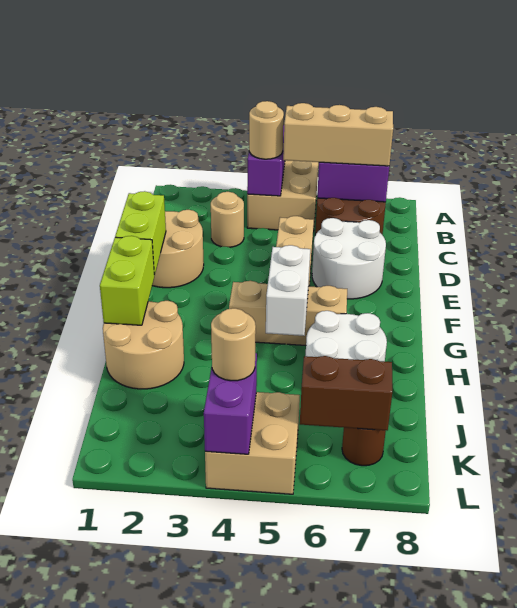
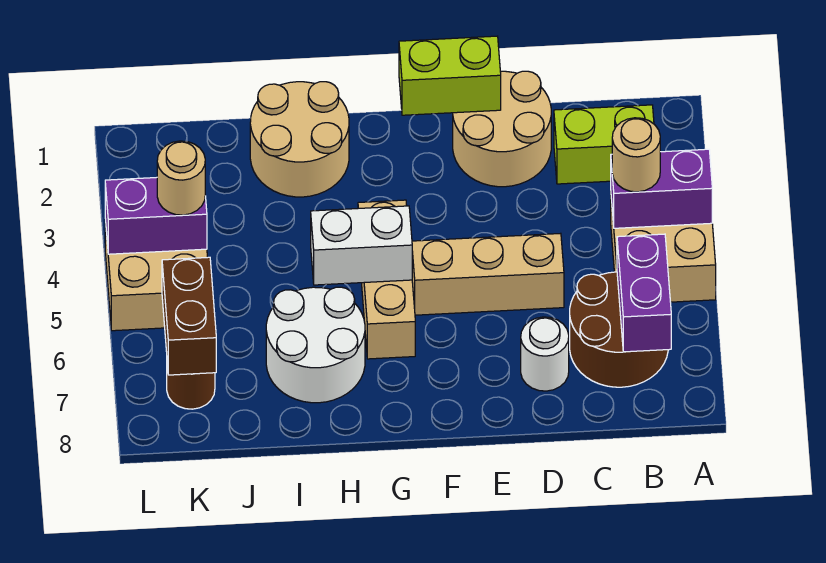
tan brick B5:B7 level 3 -> none
tan round brick C3 level 1 -> none
white round brick D6:E7 level 1 -> white round brick D7 level 1
lime brick G1:H1 level 2 -> lime brick B2:C2 level 1

